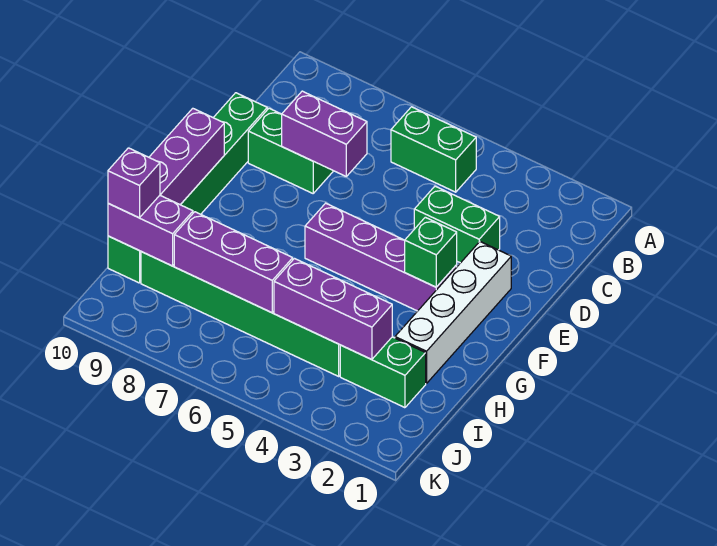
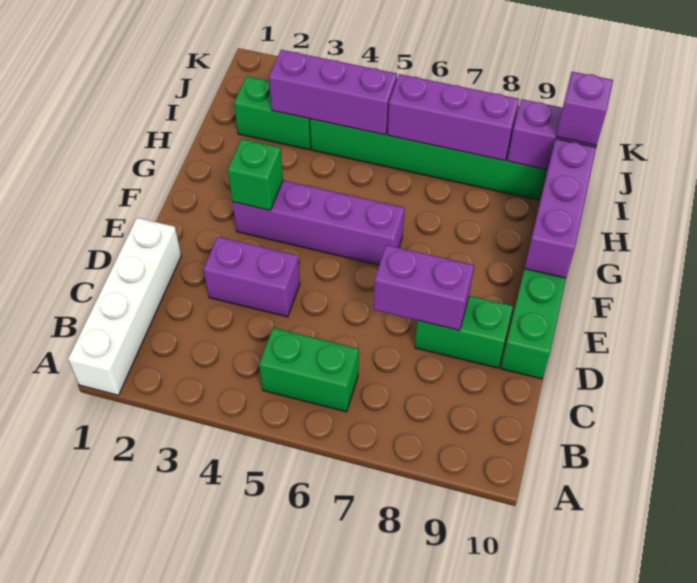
green brick D3:D4 level 1 -> purple brick D3:D4 level 1
white brick E2:H2 level 1 -> white brick A1:D1 level 1

